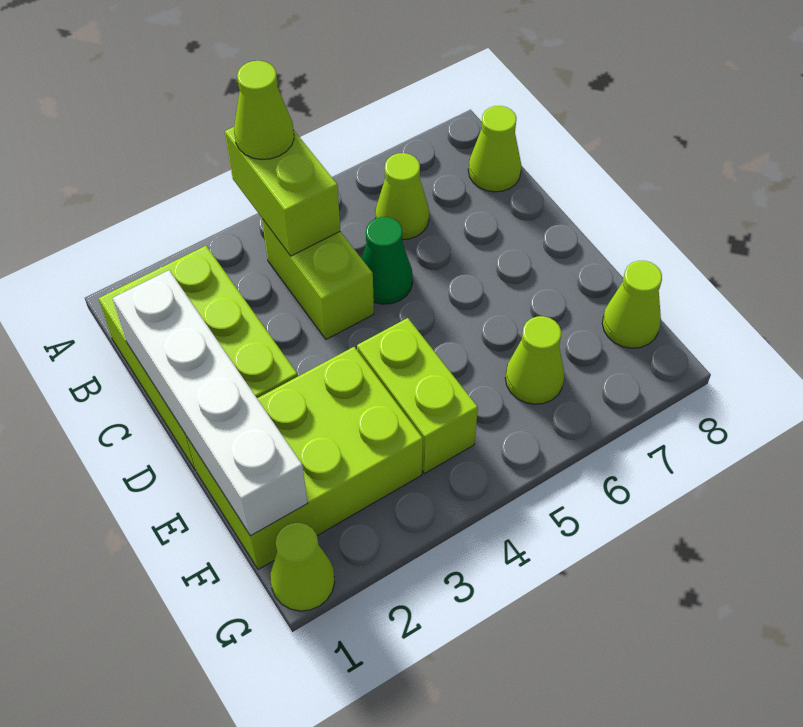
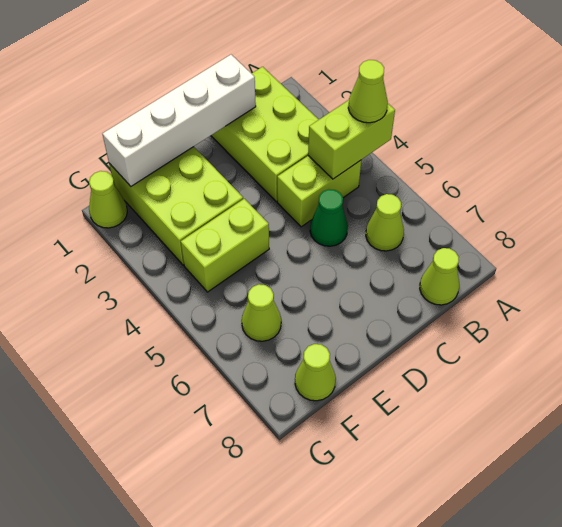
lime brick B1:D2 level 1 -> lime brick B1:C3 level 1

